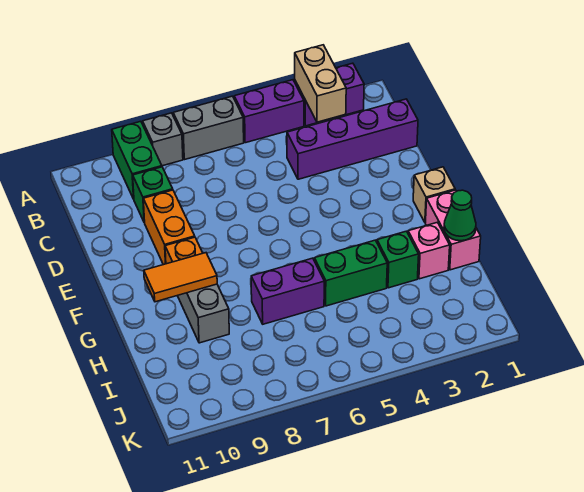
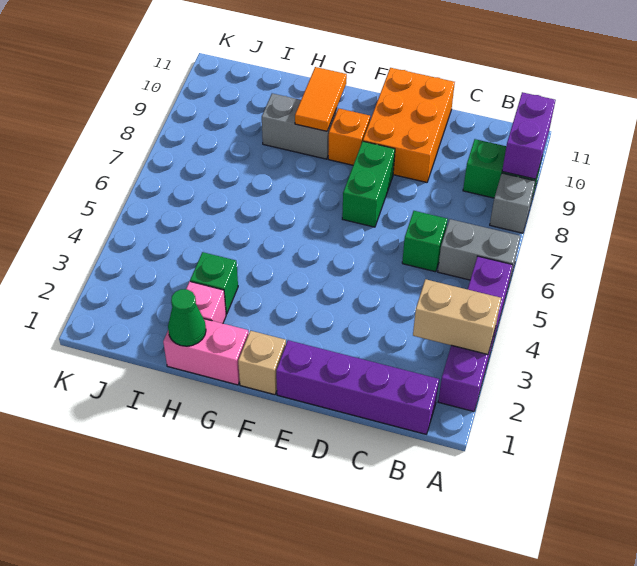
grey brick A6:A7 level 1 -> grey brick A6:B6 level 1
purple brick C1:C4 level 1 -> purple brick B1:E1 level 1
green brick C9 level 1 -> green brick C6 level 1
orange brick D9:E9 level 1 -> orange brick D9:E11 level 1
green brick H4:H5 level 1 -> green brick E7:E8 level 1
purple brick H6:H7 level 1 -> purple brick A9:A10 level 2

